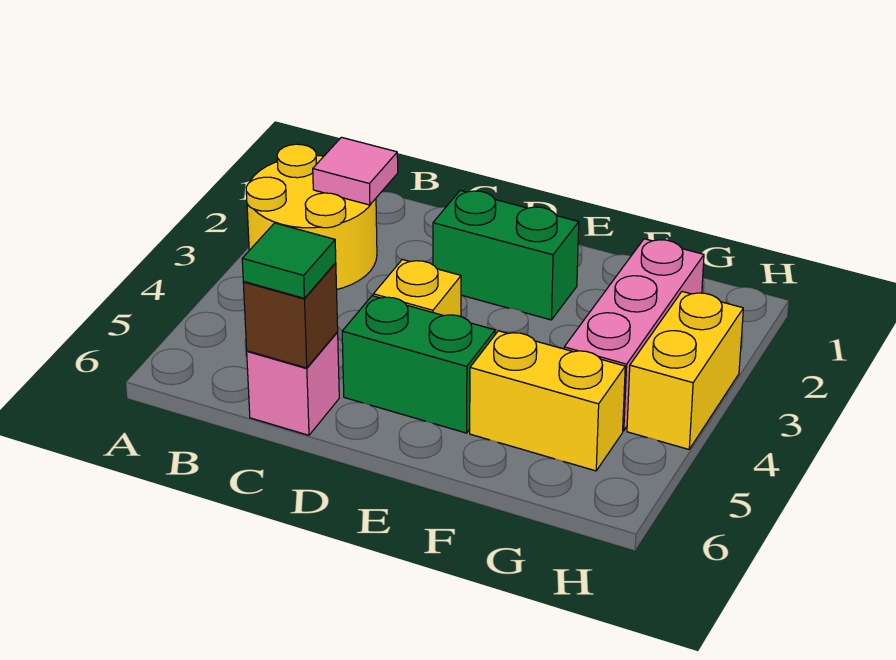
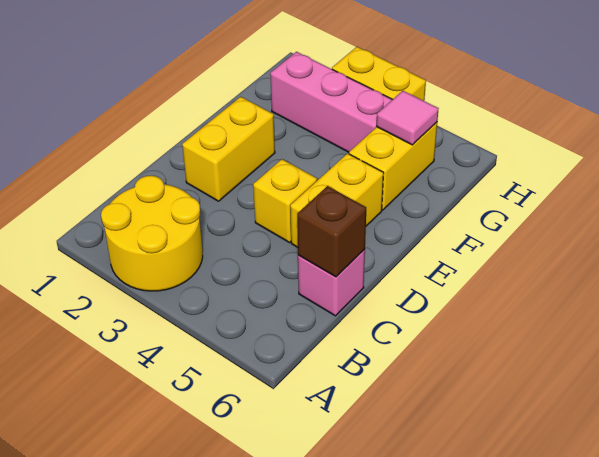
pink tile B2 level 2 -> pink tile G5 level 2
green tile C6 level 3 -> none
green brick D2:E2 level 1 -> yellow brick D2:E2 level 1
green brick D5:E5 level 1 -> yellow brick D5:E5 level 1

